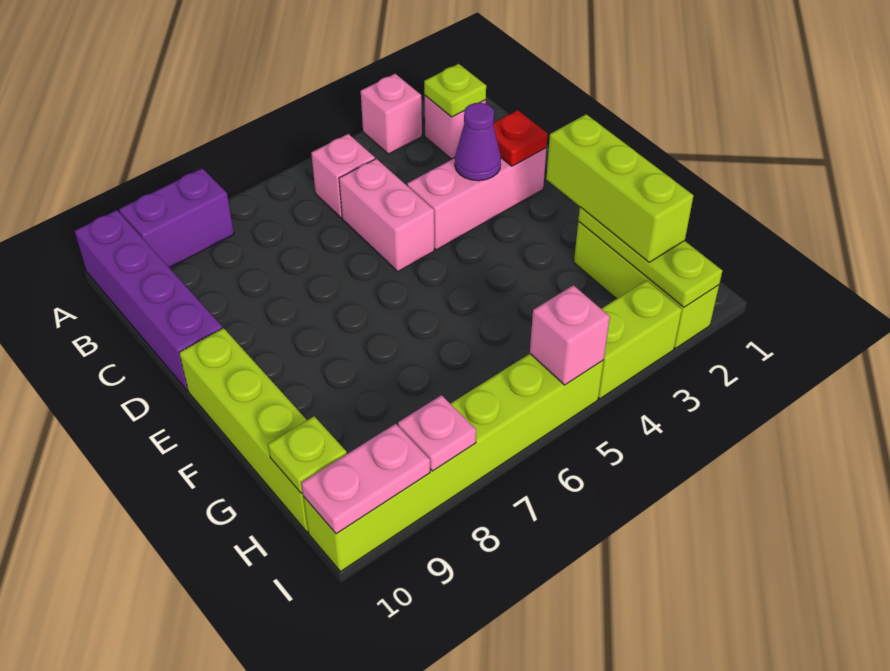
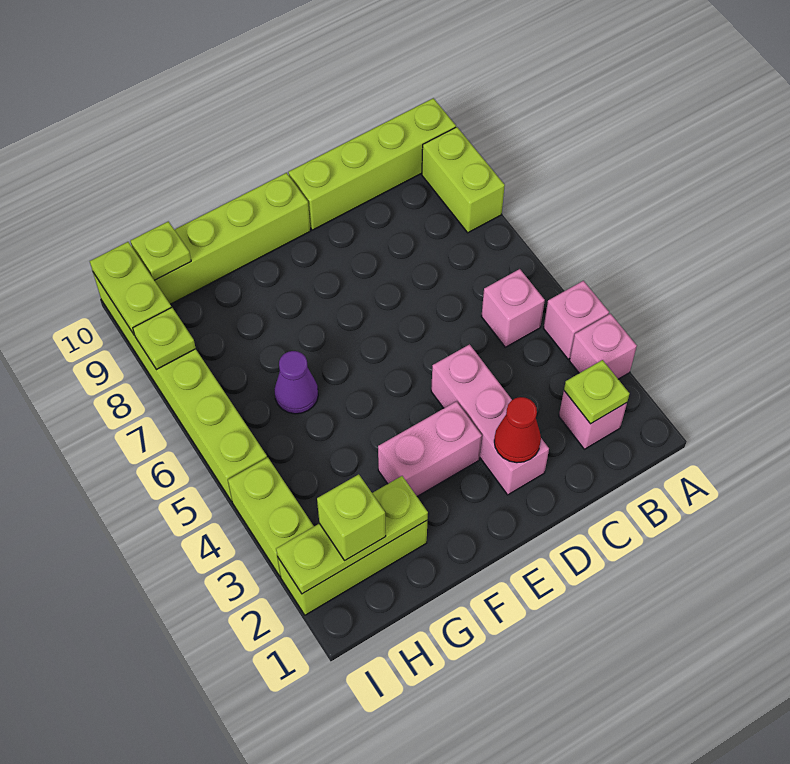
purple brick A8:A9 level 1 -> lime brick A8:A9 level 1
purple brick A10:D10 level 1 -> lime brick A10:D10 level 1
pink brick C5:D5 level 1 -> pink brick E3:F3 level 1
red plate D2 level 2 -> red cone D2 level 2
purple cone D3 level 2 -> purple cone G6 level 1
lime brick F2:H2 level 3 -> lime brick H2 level 3
pink brick I5 level 2 -> pink brick A4 level 1
pink plate I8 level 2 -> lime plate I8 level 2
pink plate I9:I10 level 2 -> lime plate I9:I10 level 2

